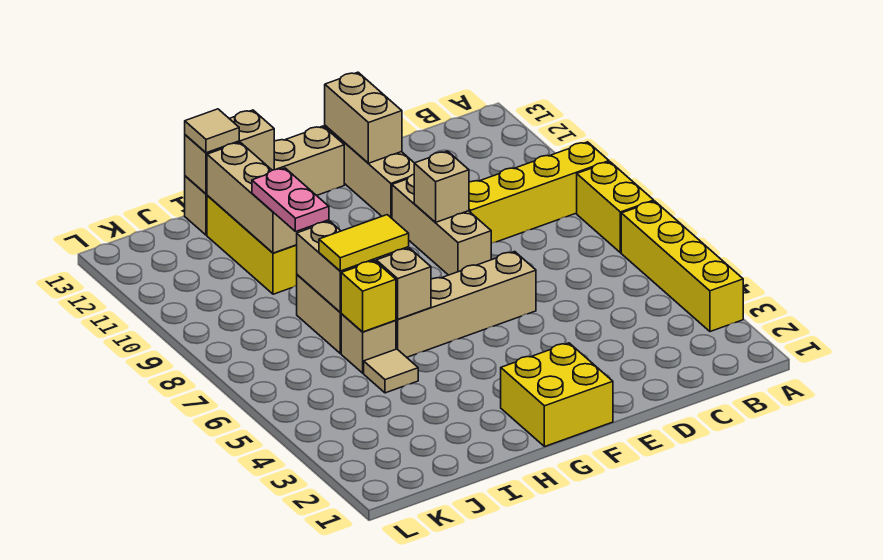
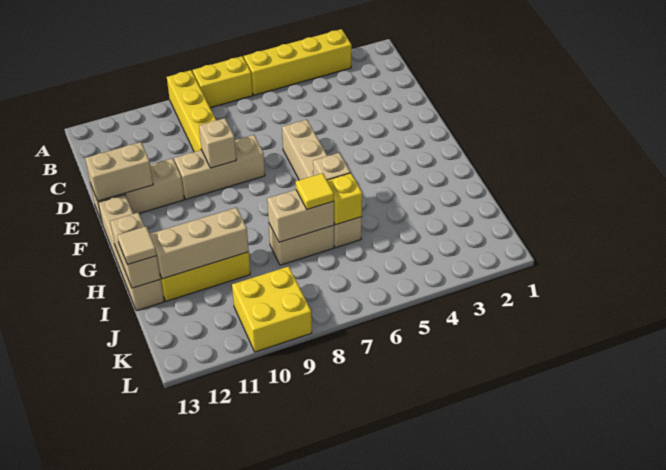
yellow brick F1:G2 level 1 -> yellow brick K9:L10 level 1
yellow tile H7:I7 level 3 -> yellow tile I7 level 3
tan tile I5 level 1 -> none
pink plate I9:I10 level 3 -> none

